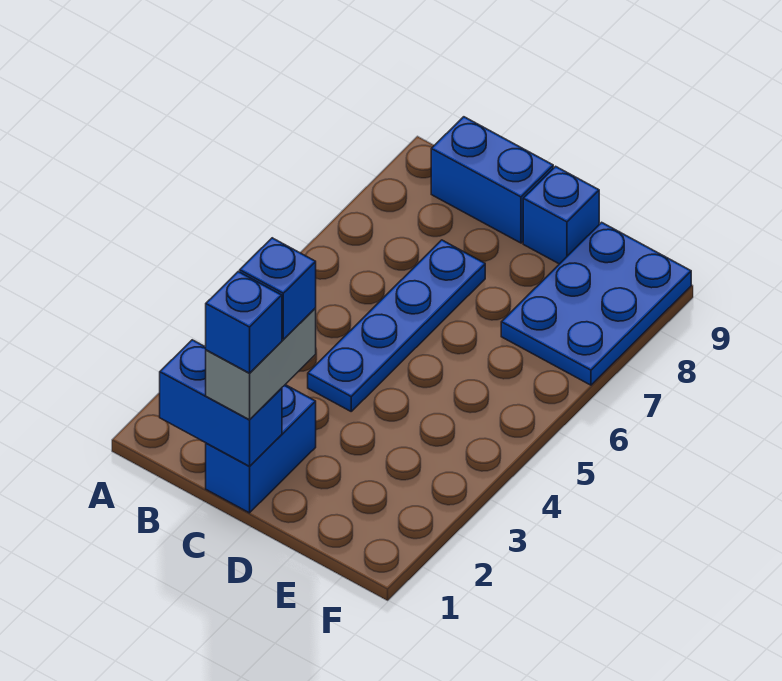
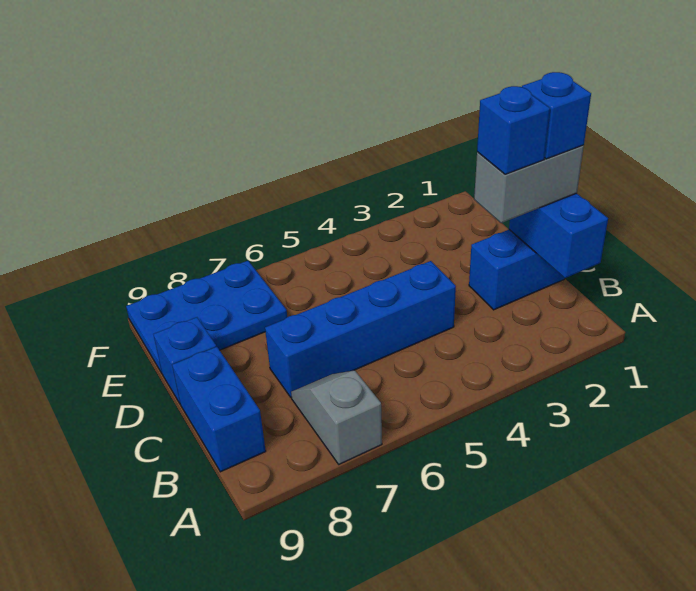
none -> grey slope A7:B7 level 1 top A
blue plate C4:C7 level 1 -> blue brick C4:C7 level 1

